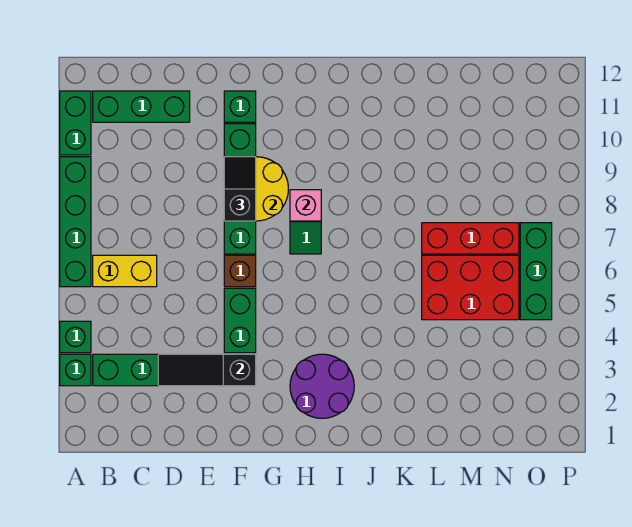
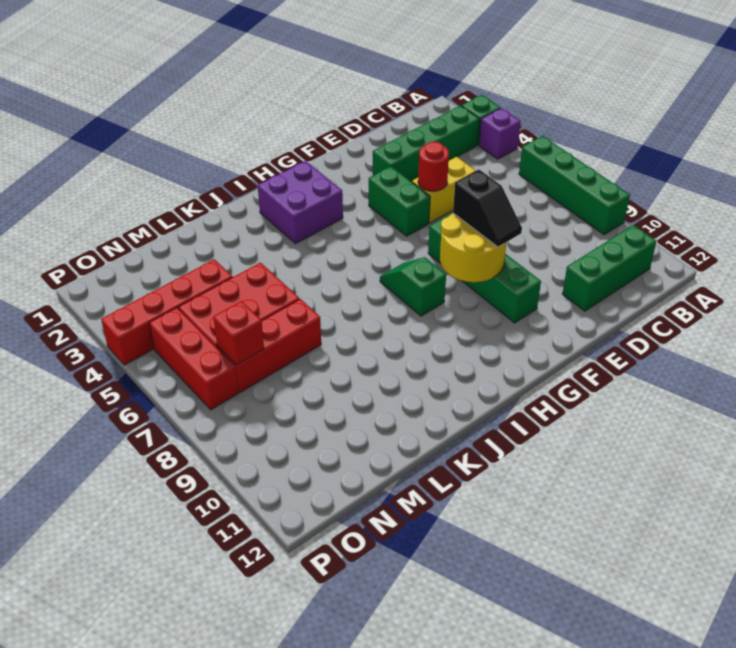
green brick A4 level 1 -> purple brick A4 level 1
green brick A10:A11 level 1 -> none
yellow brick B6:C6 level 1 -> yellow brick D5:E5 level 1
black slope D3:F3 level 2 top F -> none
none -> red round brick E5 level 2
brown brick F6 level 1 -> none
green brick F11 level 1 -> none
purple round brick H2:I3 level 1 -> purple brick H2:I3 level 1
pink brick H8 level 2 -> none
none -> red brick M4:P4 level 1
none -> red brick N7 level 2
green brick O5:O7 level 1 -> red brick O5:O7 level 1

